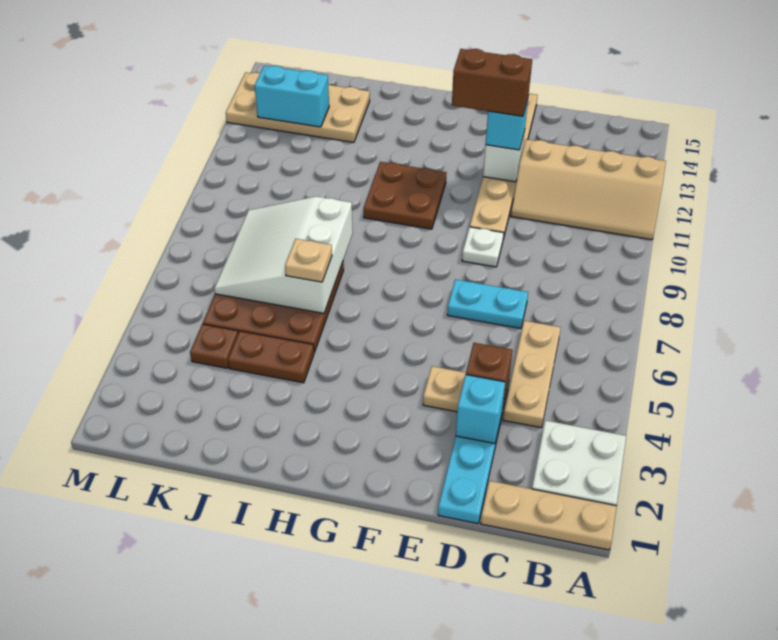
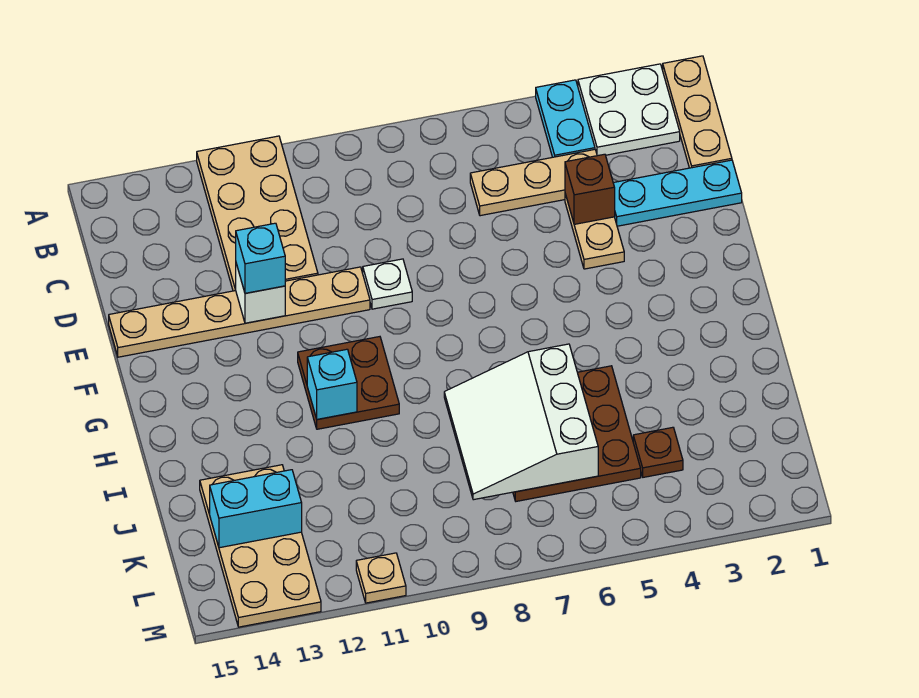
tan slope A11:D12 level 1 top 12 -> tan plate A11:D12 level 1
cyan brick D3 level 2 -> cyan brick H11 level 2
cyan plate D7:E7 level 1 -> cyan plate A4:B4 level 1
brown brick E12:F12 level 4 -> none
brown plate I4:J4 level 1 -> none
white slope I6:K8 level 2 top I -> white slope I6:K8 level 2 top 6
tan plate I6 level 3 -> tan plate M11 level 1
cyan brick K13:L13 level 2 -> cyan brick K13:K14 level 2

